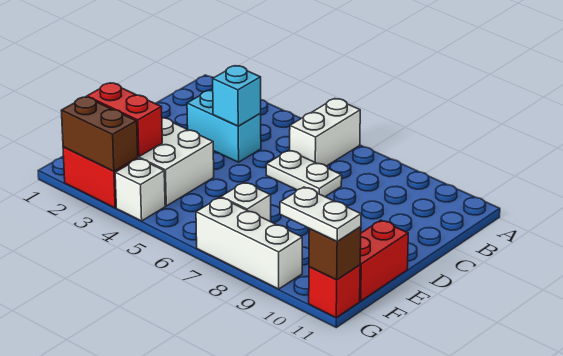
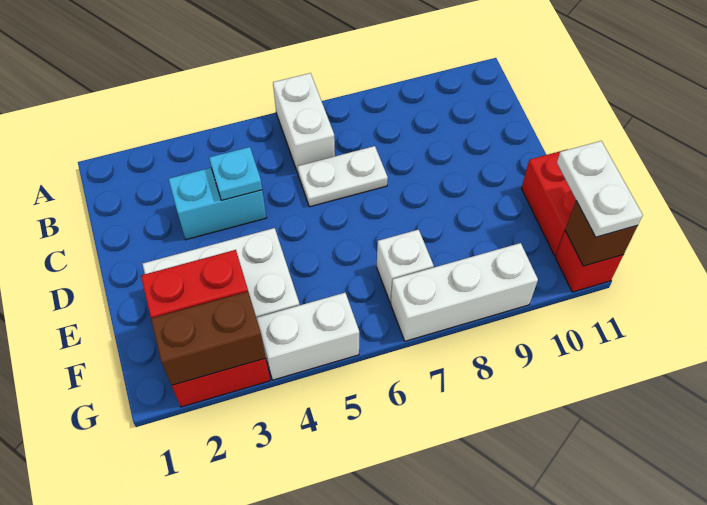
cyan brick C4 level 2 -> cyan plate C4 level 2
white brick G4 level 1 -> white brick G4:G5 level 1
white plate G10:G11 level 3 -> white plate F11:G11 level 3

